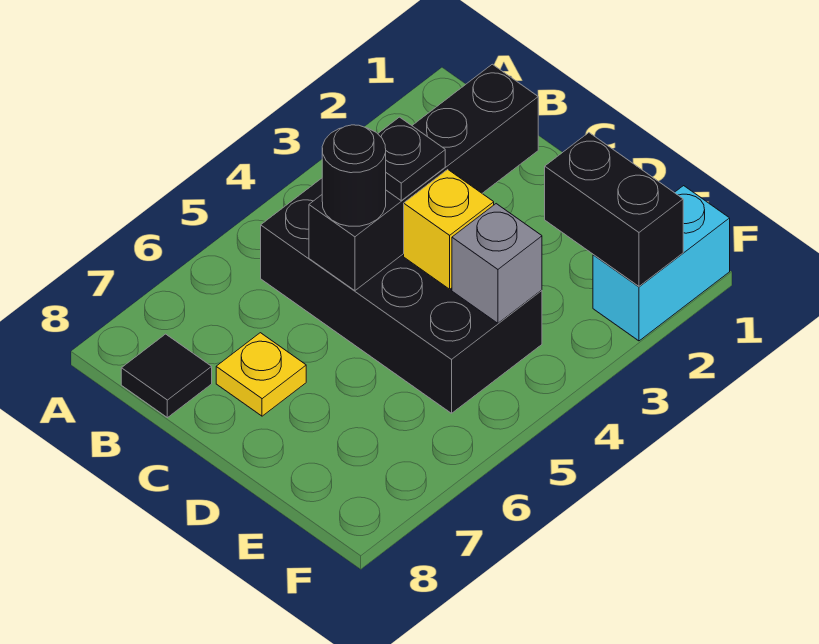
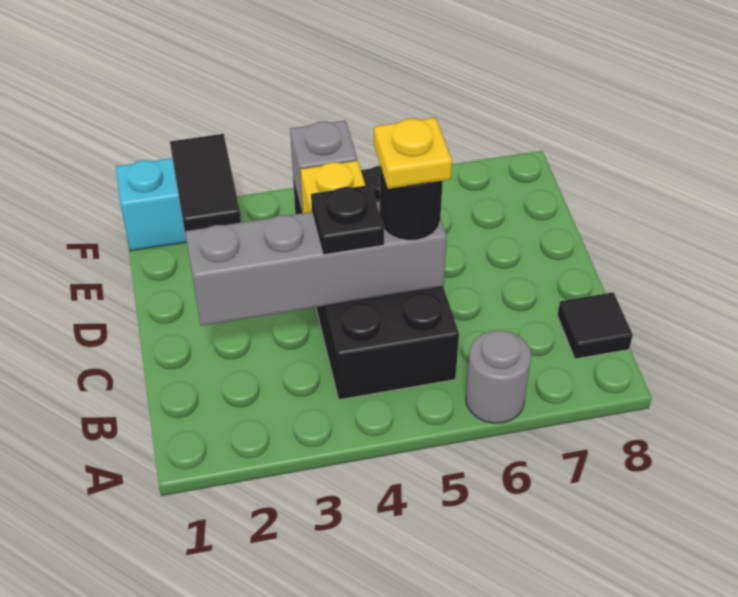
none -> grey round brick A6 level 1
black brick C2:C5 level 2 -> grey brick C2:C5 level 2
yellow plate C7 level 1 -> yellow plate C5 level 4
black brick E2:F2 level 2 -> black tile E2:F2 level 2

